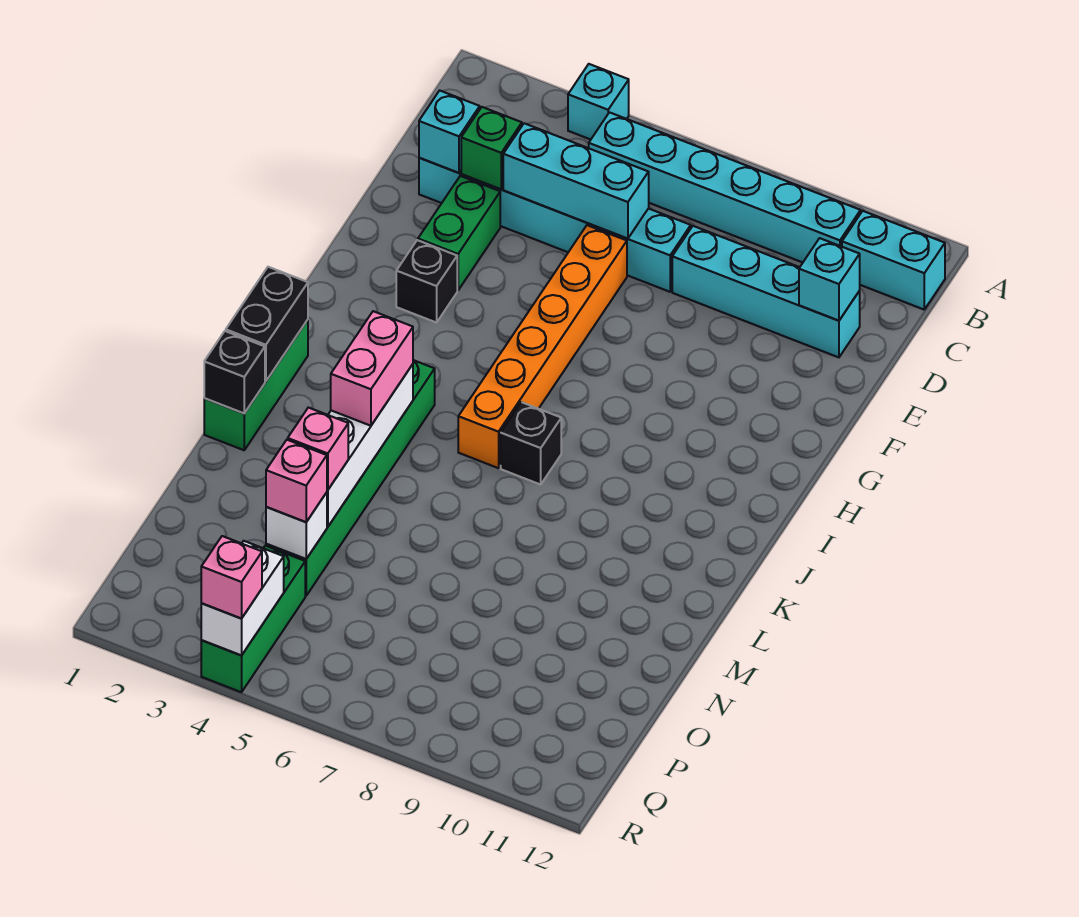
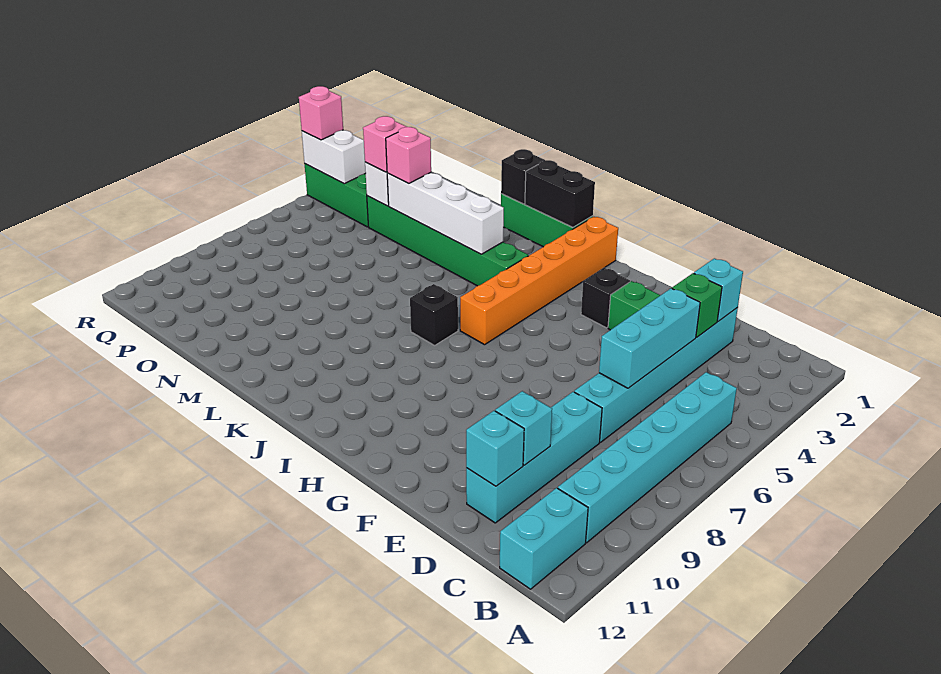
cyan brick A4 level 1 -> cyan brick D10 level 2
orange brick E6:J6 level 1 -> orange brick I1:I6 level 1
pink brick K4:L4 level 3 -> none

